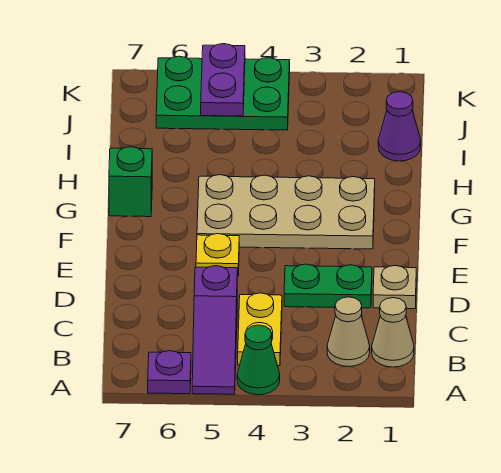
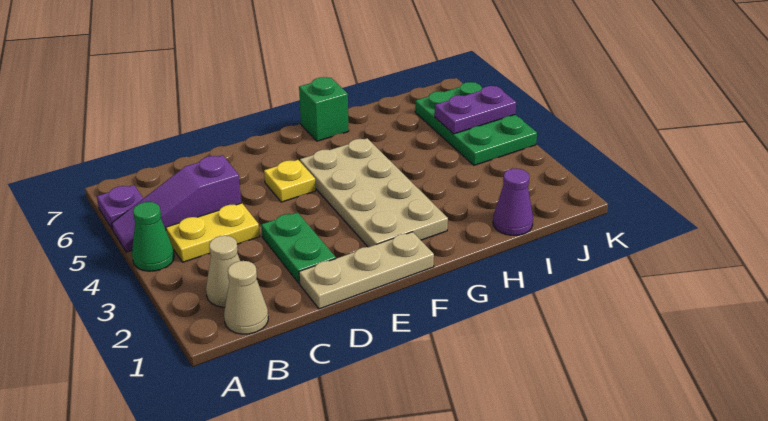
tan plate D1 level 1 -> tan plate D1:F1 level 1

